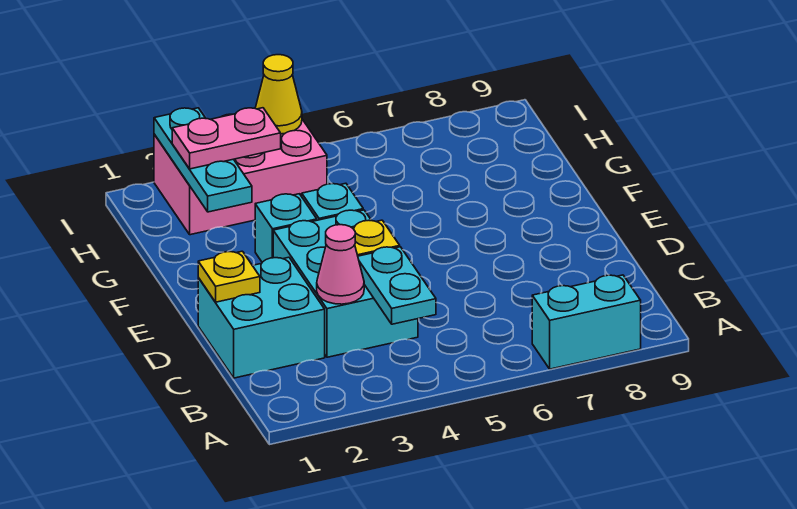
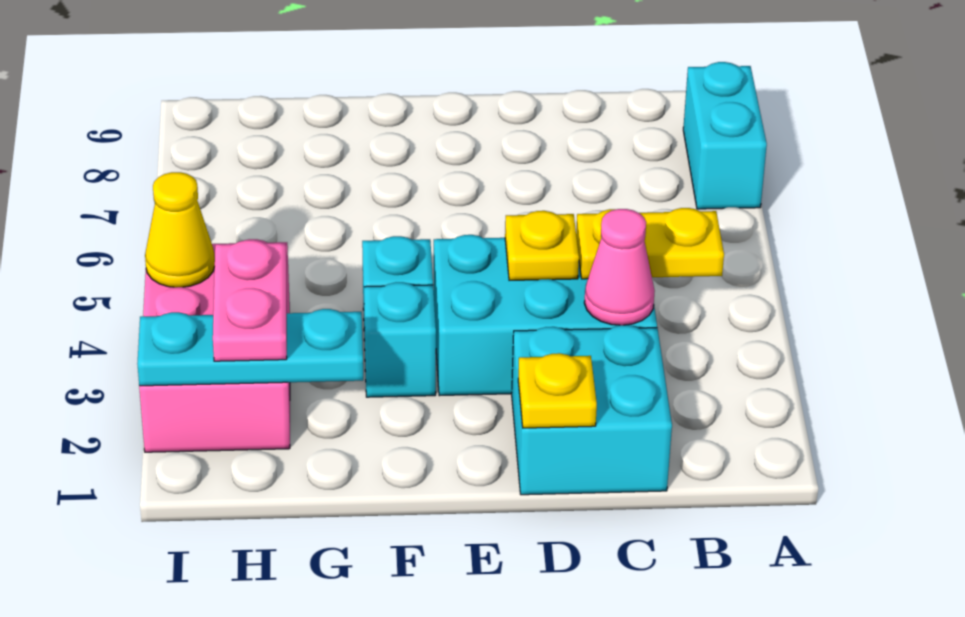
cyan plate B4:C4 level 2 -> yellow plate B4:C4 level 2

